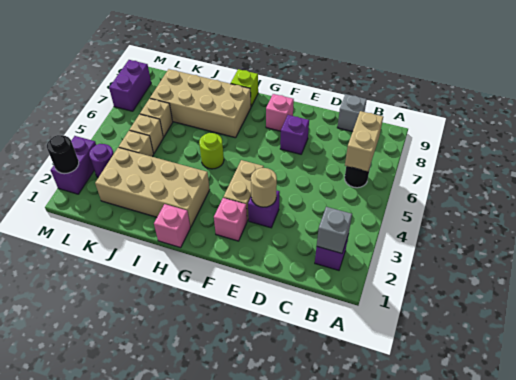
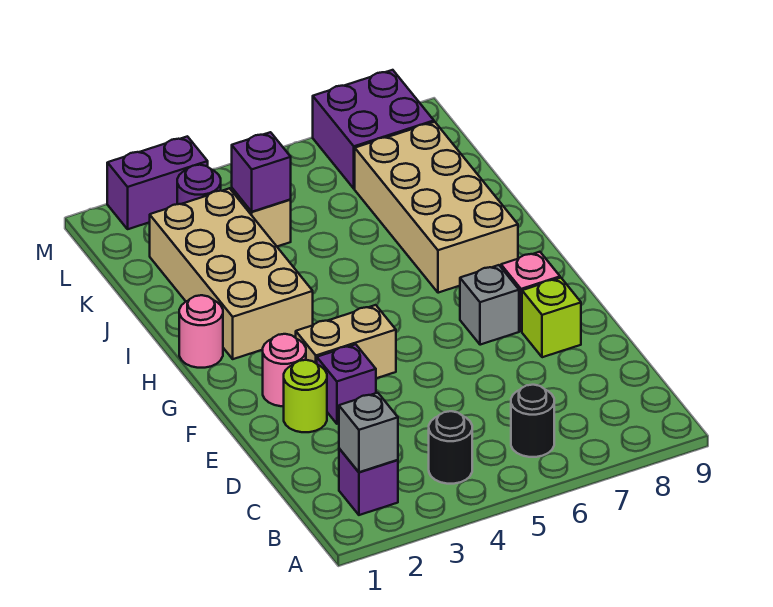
tan brick B6:B7 level 2 -> none
grey brick C9 level 1 -> grey brick F7 level 1
tan round brick E3 level 2 -> none
purple brick E7 level 1 -> purple brick K4 level 2
pink brick F2 level 1 -> pink round brick F2 level 1
pink brick H1 level 1 -> pink round brick H1 level 1
lime round brick H5 level 1 -> lime round brick E2 level 1
lime brick H9 level 1 -> lime brick E8 level 1
tan brick K5 level 1 -> none
tan brick K6 level 1 -> none
black round brick M2 level 2 -> black round brick B4 level 1
purple brick M7:M8 level 1 -> purple brick L7:M8 level 1

